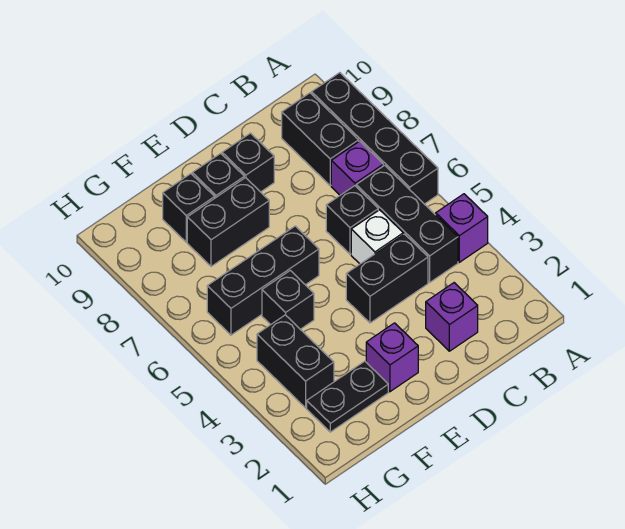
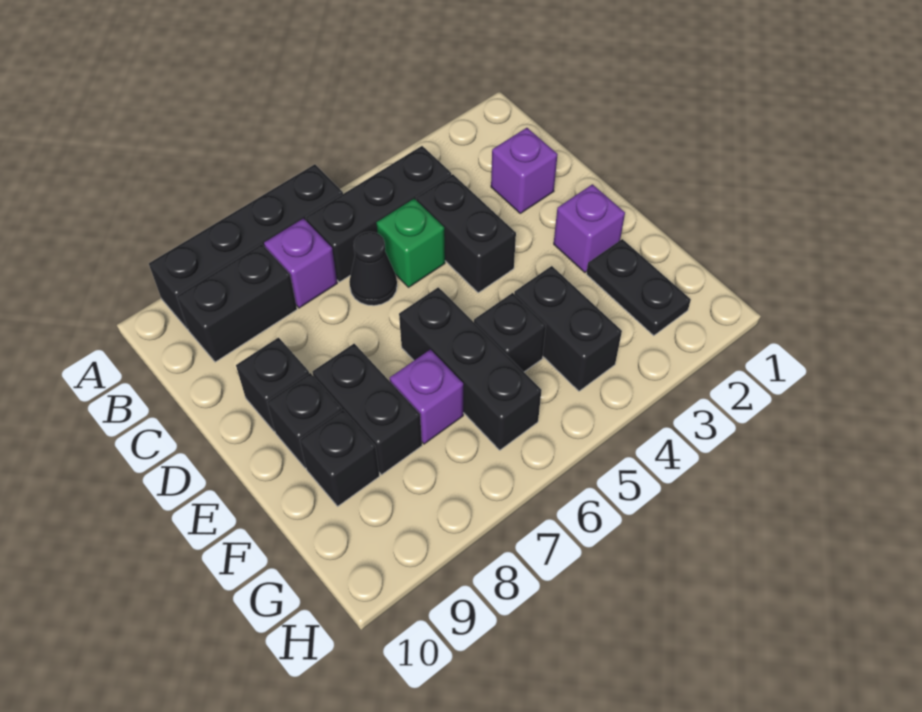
purple brick A4 level 1 -> purple brick F7 level 1
white brick C5 level 1 -> green brick C5 level 1
black brick C6 level 1 -> black cone C6 level 1
black brick G3:G4 level 1 -> black brick F4:G4 level 1

